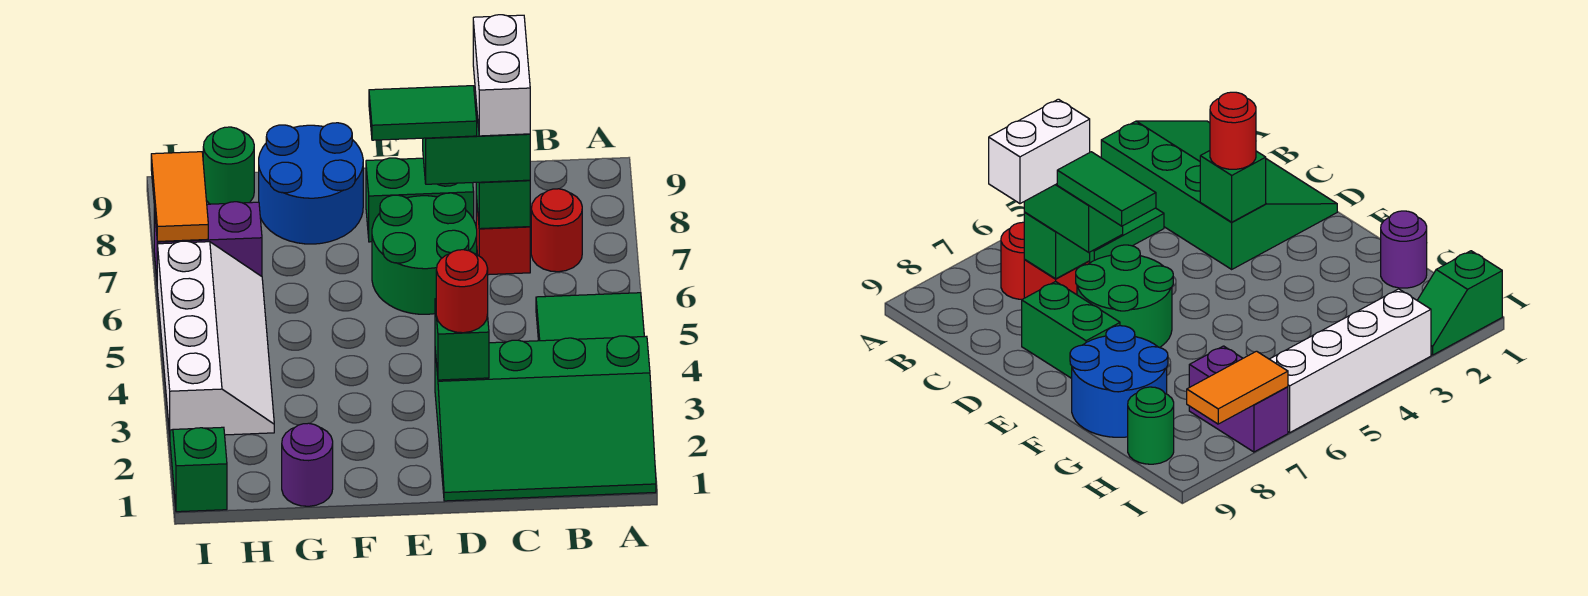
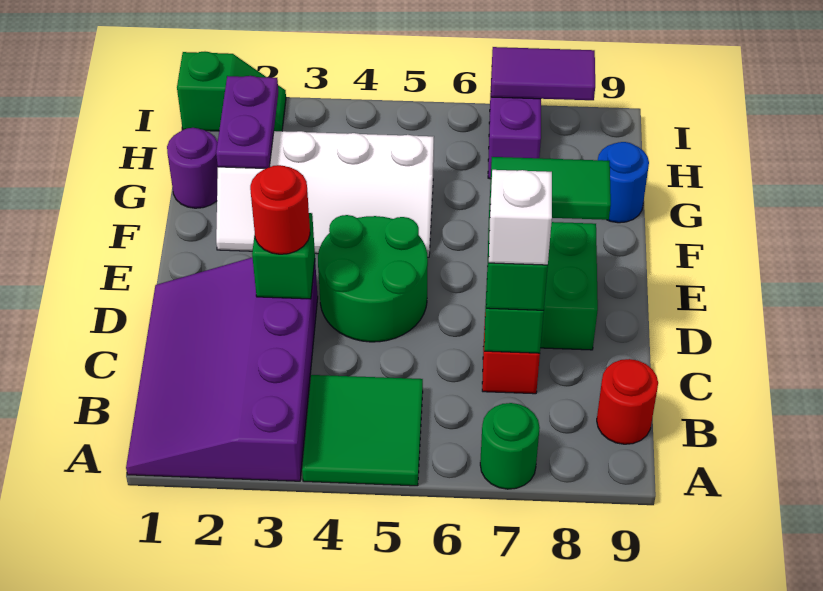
green slope A1:D3 level 1 top 3 -> purple slope A1:D3 level 1 top 3
red round brick B7 level 1 -> red round brick B9 level 1
white brick C7:C8 level 4 -> white brick C7 level 4
green round brick D6:E7 level 1 -> green round brick D4:E5 level 1
green tile D7:E7 level 4 -> green tile D7:D8 level 4
blue round brick F8:G9 level 1 -> blue round brick G9 level 1
none -> purple plate G2:H2 level 2
white slope H3:I6 level 1 top I -> white slope F2:G5 level 1 top G
green round brick H9 level 1 -> green round brick A7 level 1
orange tile I7:I8 level 2 -> purple tile I7:I8 level 2

